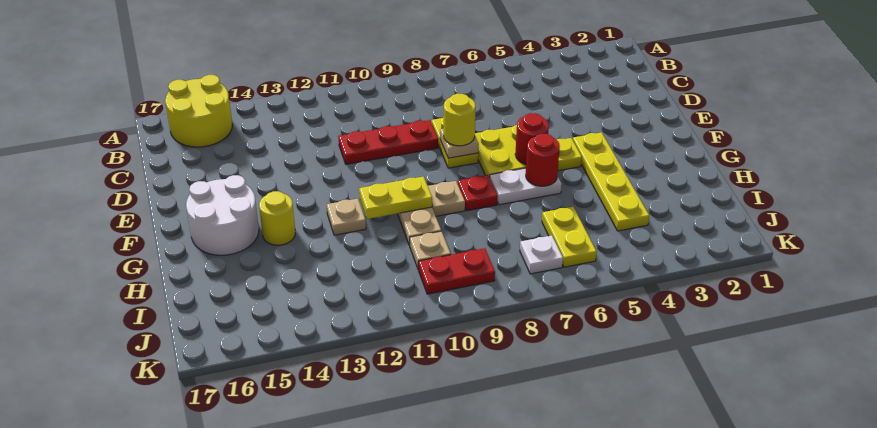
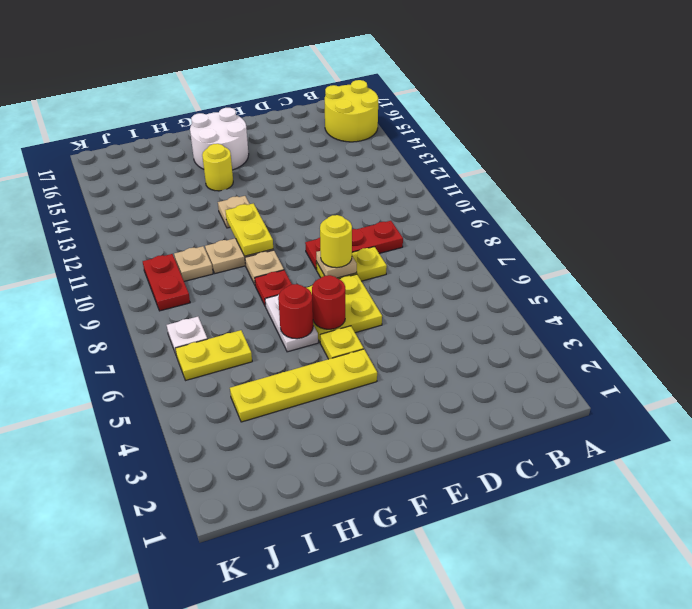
red plate D9:D11 level 1 -> red plate C9:E9 level 1

